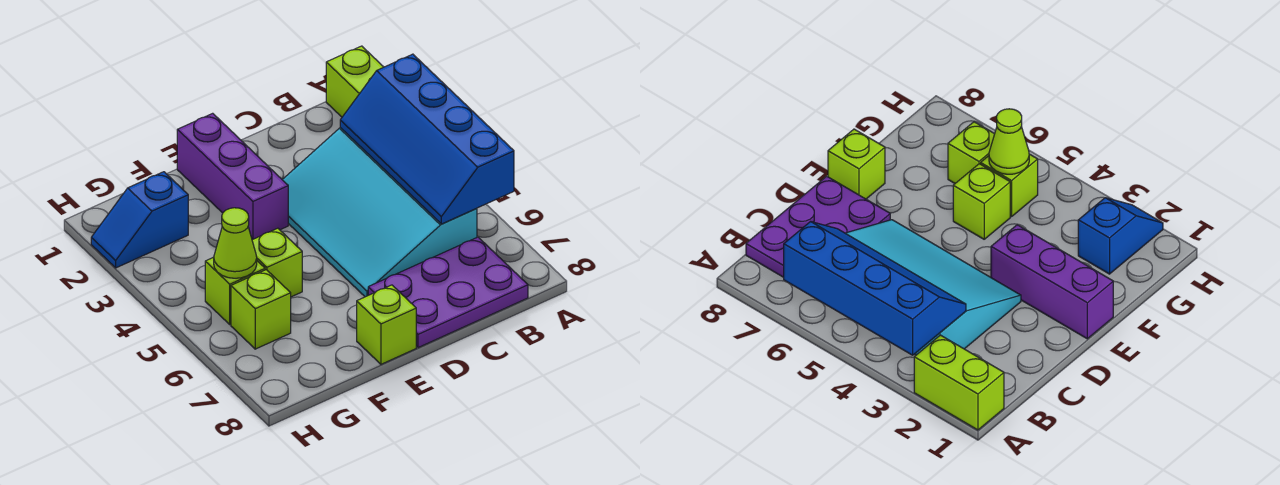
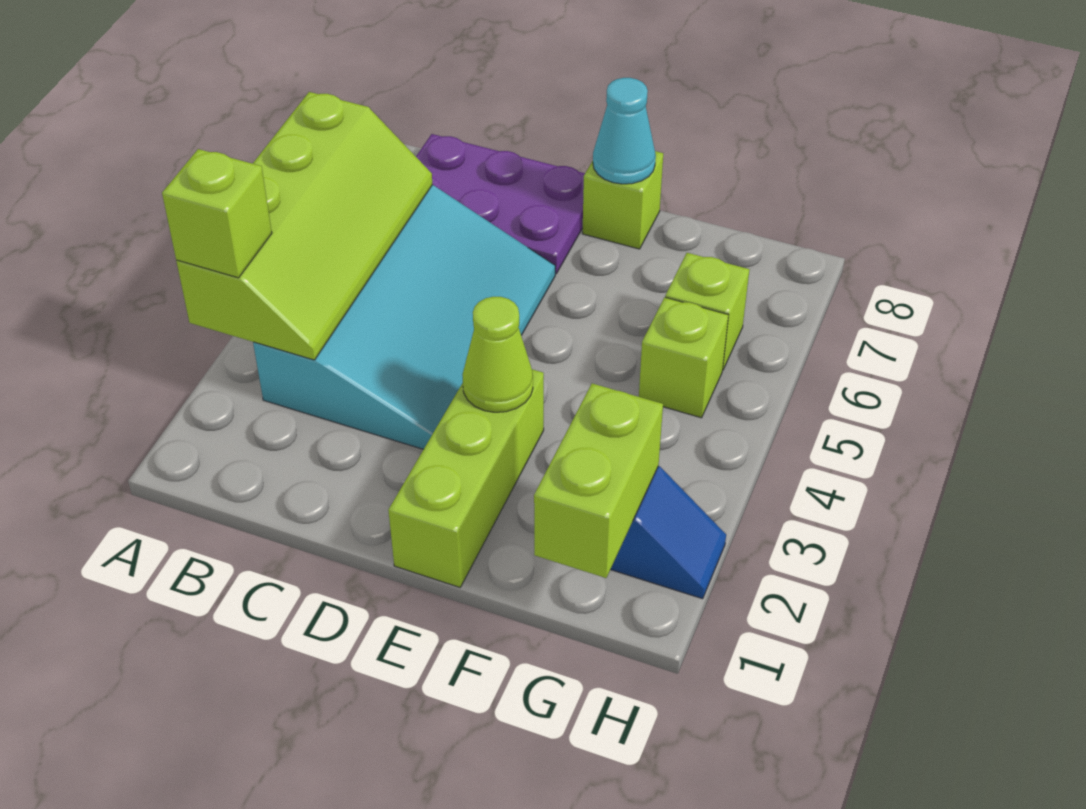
lime brick A1:A2 level 1 -> lime brick G1:G2 level 2
blue slope A3:B6 level 2 top A -> lime slope A3:B6 level 2 top A
purple brick E1:E3 level 1 -> lime brick E1:E3 level 1
none -> cyan cone E8 level 2
lime brick F5 level 1 -> lime brick A3 level 3
lime cone G5 level 2 -> lime cone E3 level 2

